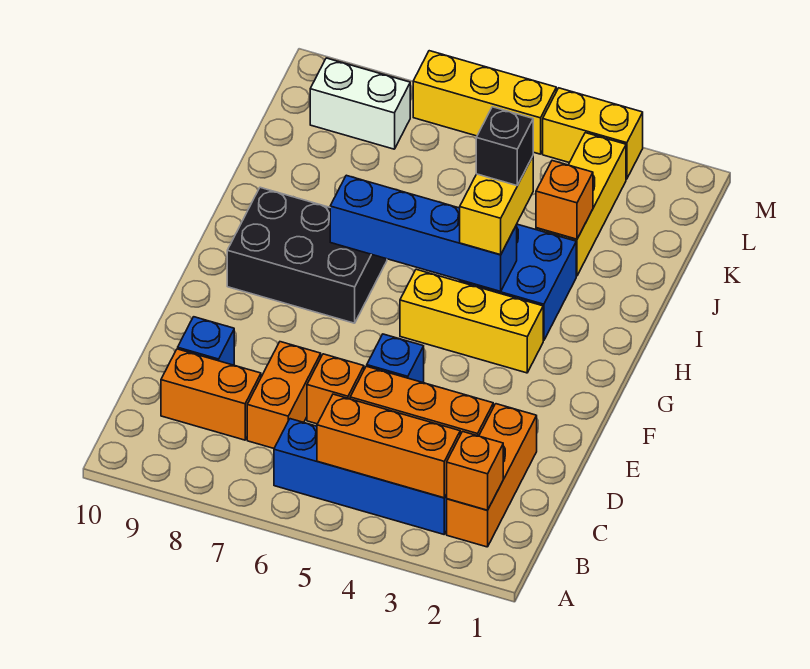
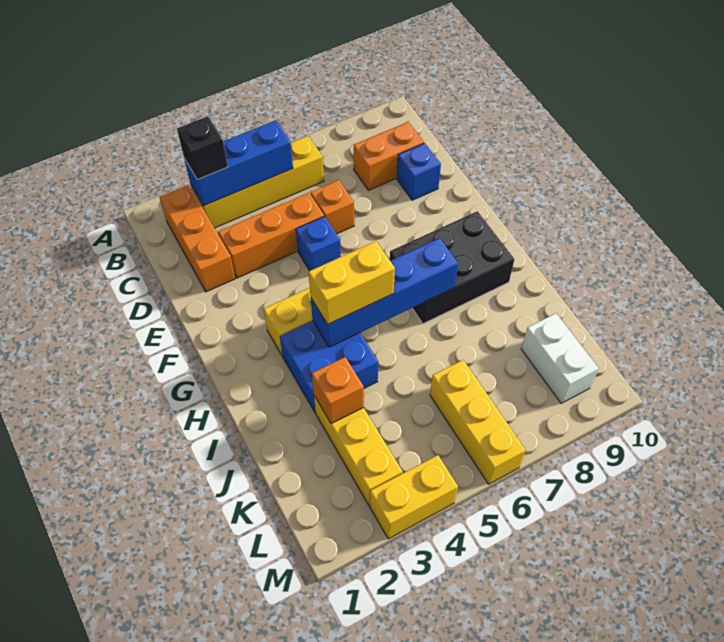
orange brick B2 level 2 -> none
blue brick B3:B6 level 1 -> yellow brick B3:B6 level 1
orange brick B3:B5 level 2 -> blue brick B3:B5 level 2
orange brick C7:D7 level 1 -> none
yellow brick H4:I4 level 3 -> yellow brick H4:H5 level 3
black brick I4 level 4 -> black brick B3 level 3
white brick L8:L9 level 1 -> white brick K9:L9 level 1
yellow brick M5:M7 level 1 -> yellow brick K6:M6 level 1

